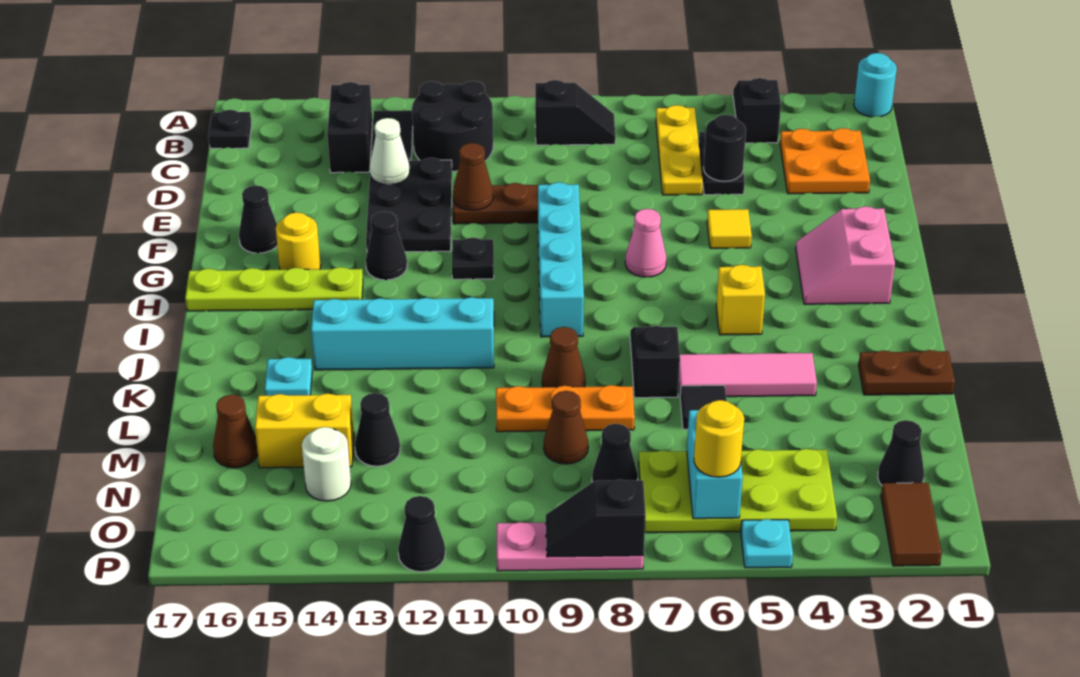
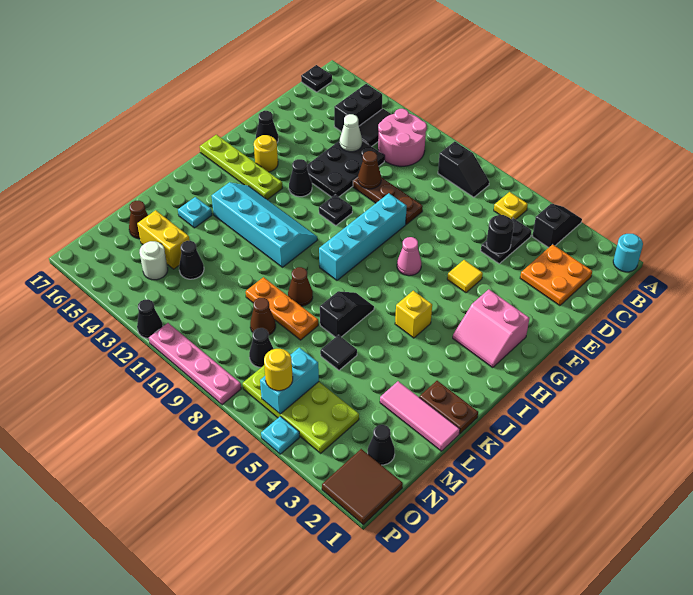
yellow plate B6:D6 level 1 -> yellow plate B6 level 1
black round brick B11:C12 level 1 -> pink round brick B11:C12 level 1
pink slope G2:H3 level 1 top 2 -> pink slope G2:H3 level 1 top G
pink tile K4:K6 level 1 -> pink tile L1:L3 level 1
brown tile O2:P2 level 1 -> brown tile O1:P2 level 1
pink plate P8:P10 level 1 -> pink plate P8:P11 level 1
black slope P8:P9 level 2 top 8 -> none

